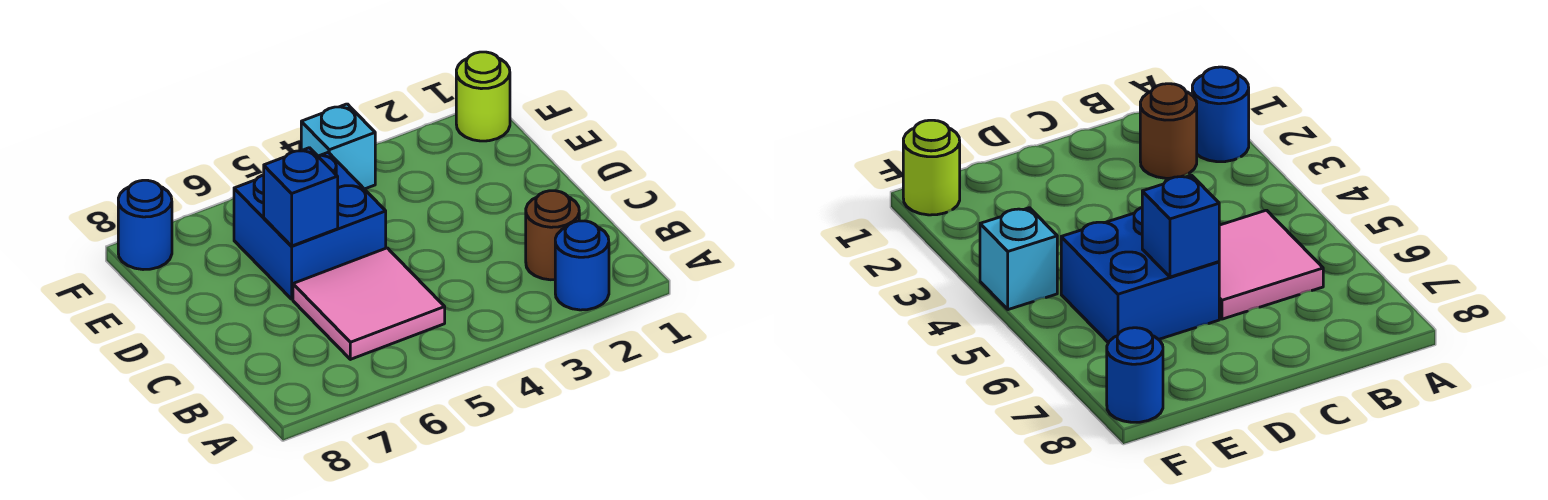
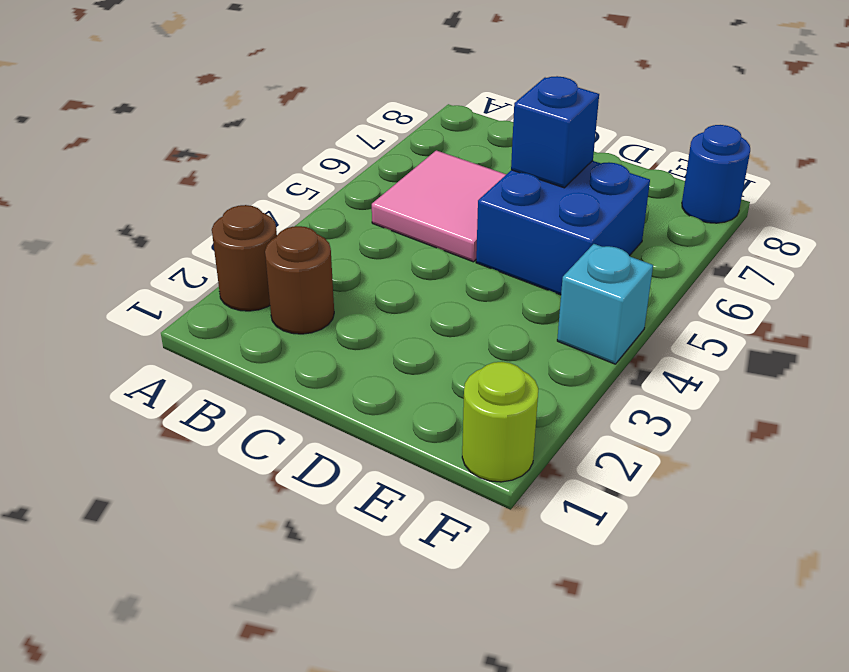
blue round brick A2 level 1 -> brown round brick A2 level 1

